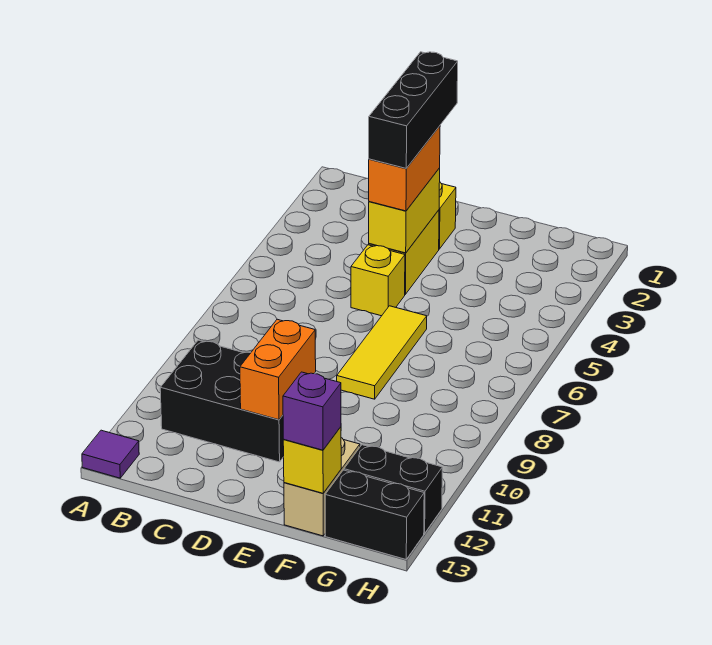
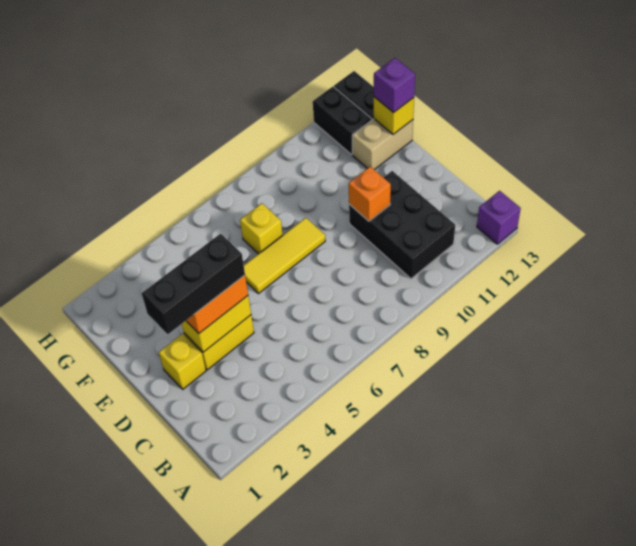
purple tile A13 level 1 -> purple brick A13 level 1
yellow brick D5 level 1 -> yellow brick F7 level 1
orange brick D10:D11 level 2 -> orange brick D10 level 2

